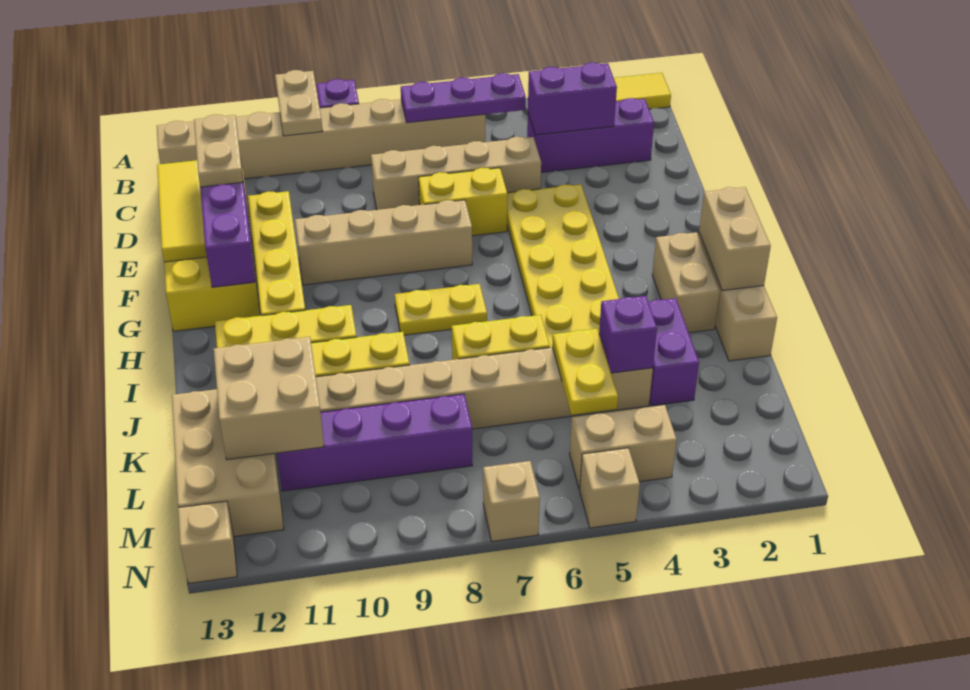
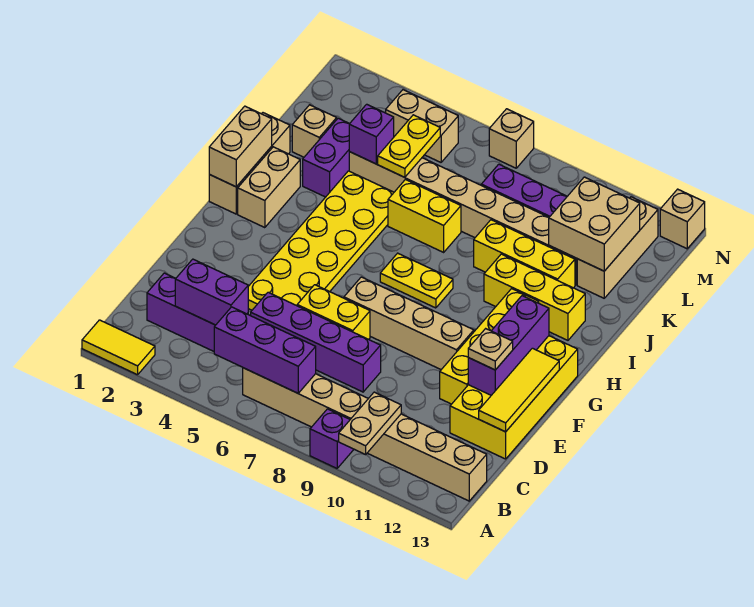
purple plate B5:B7 level 2 -> purple brick B5:B7 level 2
tan brick D5:D8 level 1 -> purple brick D5:D8 level 1
tan plate D12:E12 level 3 -> tan plate E12 level 3
tan brick K12:M13 level 1 -> tan brick K12:M12 level 1
tan brick N5 level 1 -> tan brick K2 level 1

